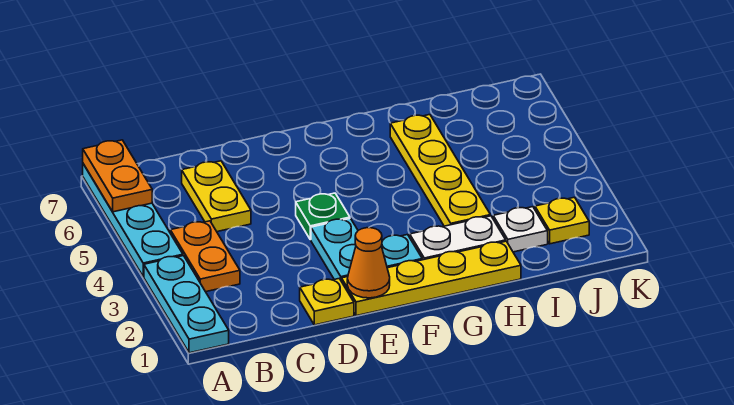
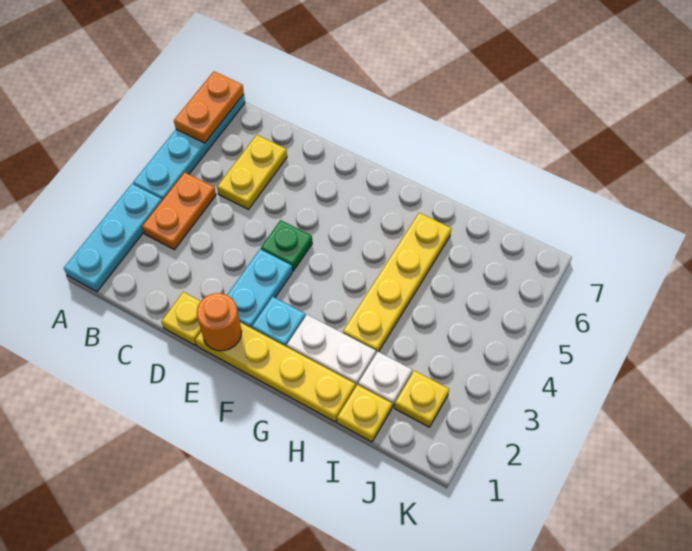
orange cone E1 level 2 -> orange round brick E1 level 2
none -> yellow plate I1 level 1

